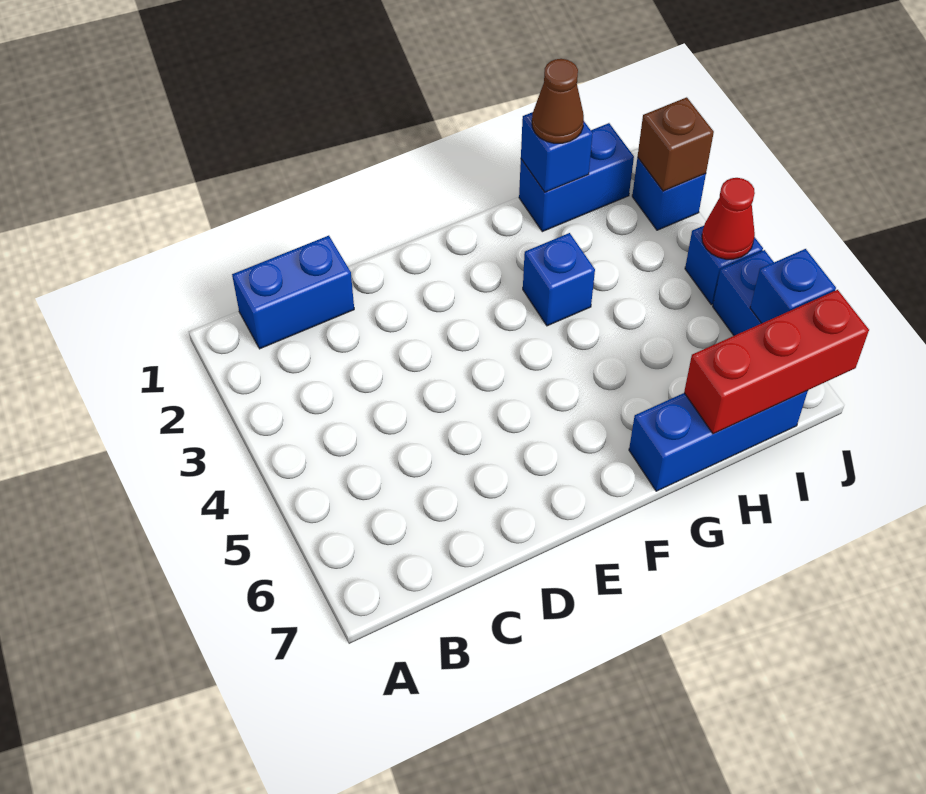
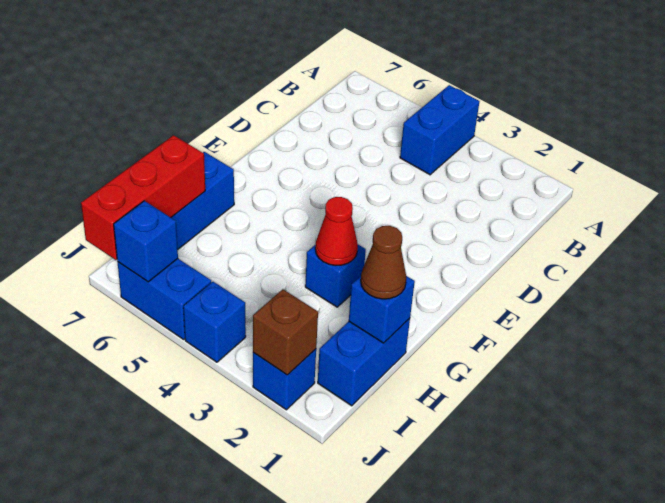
blue brick B1:C1 level 1 -> blue brick A4:B4 level 1
red cone J4 level 2 -> red cone G3 level 2

